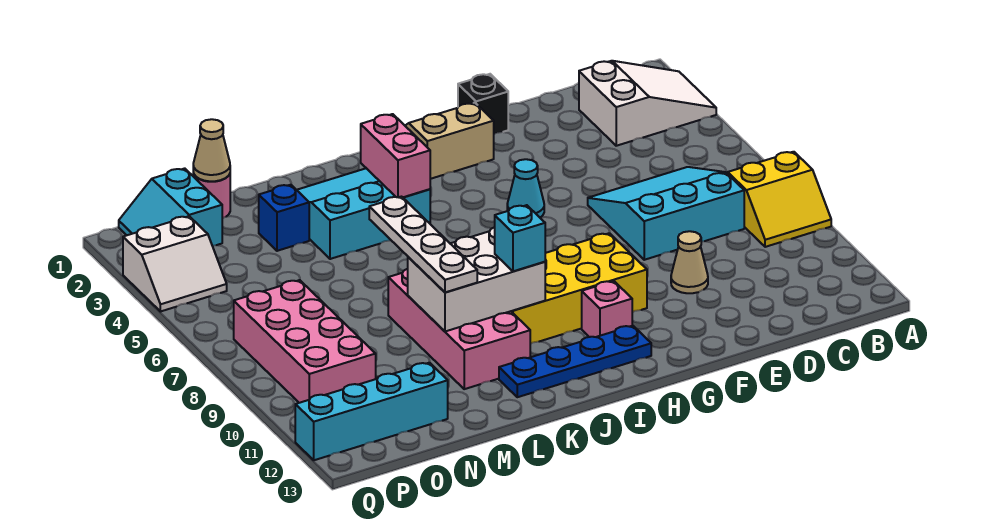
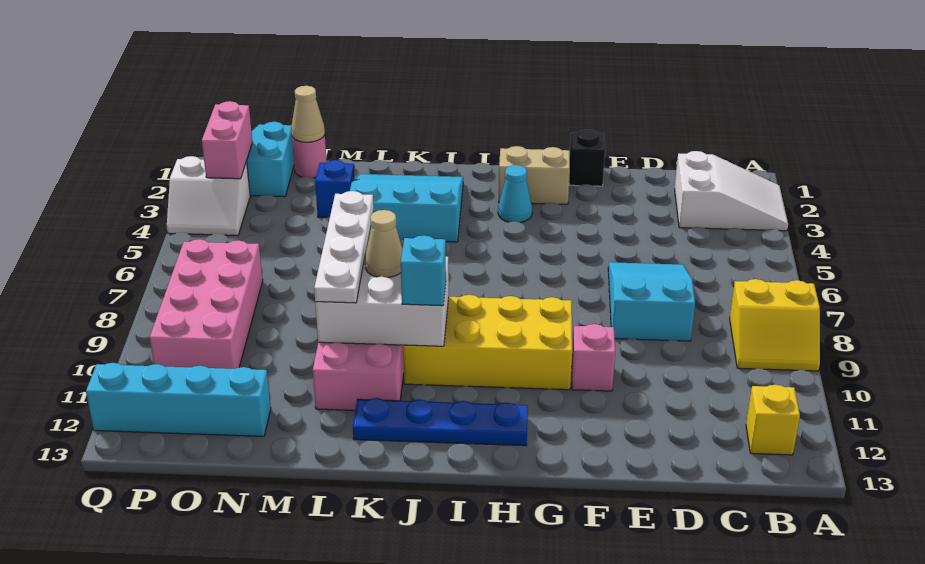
none -> yellow brick B12 level 1
cyan slope C6:E8 level 1 top 8 -> cyan slope D6:E8 level 1 top 8
tan cone E10 level 1 -> tan cone K9 level 3
cyan cone G5 level 1 -> cyan cone H3 level 1
pink brick H11 level 1 -> pink brick F10 level 1
pink brick J3:J4 level 2 -> pink brick P2:P3 level 2

